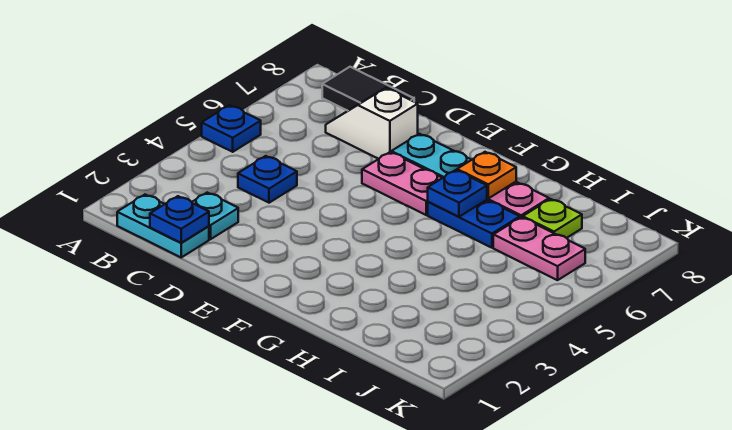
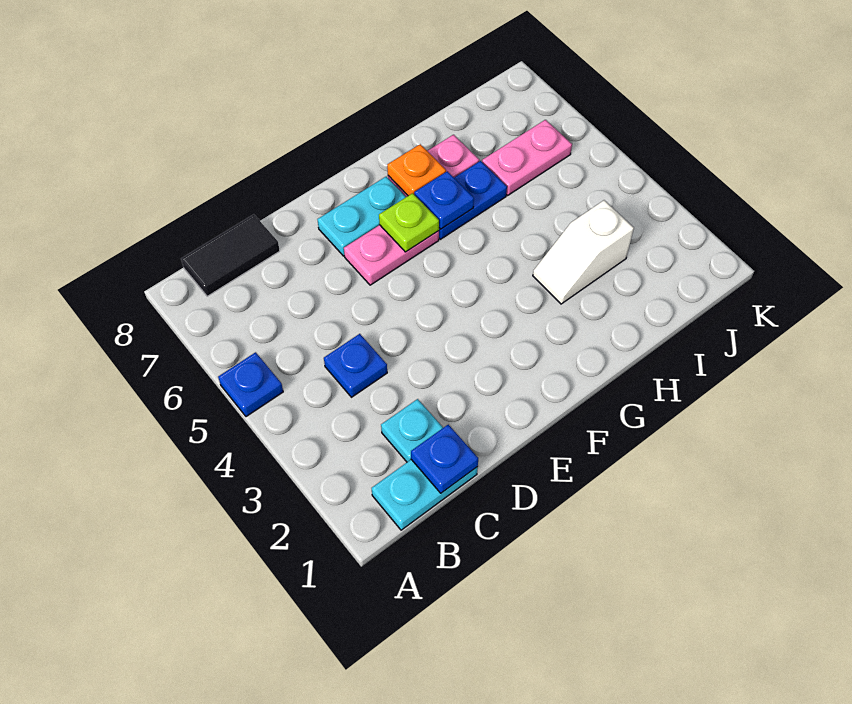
white slope C7:D7 level 1 top D -> white slope H3:I3 level 1 top I
lime plate I7 level 1 -> lime plate F6 level 2

